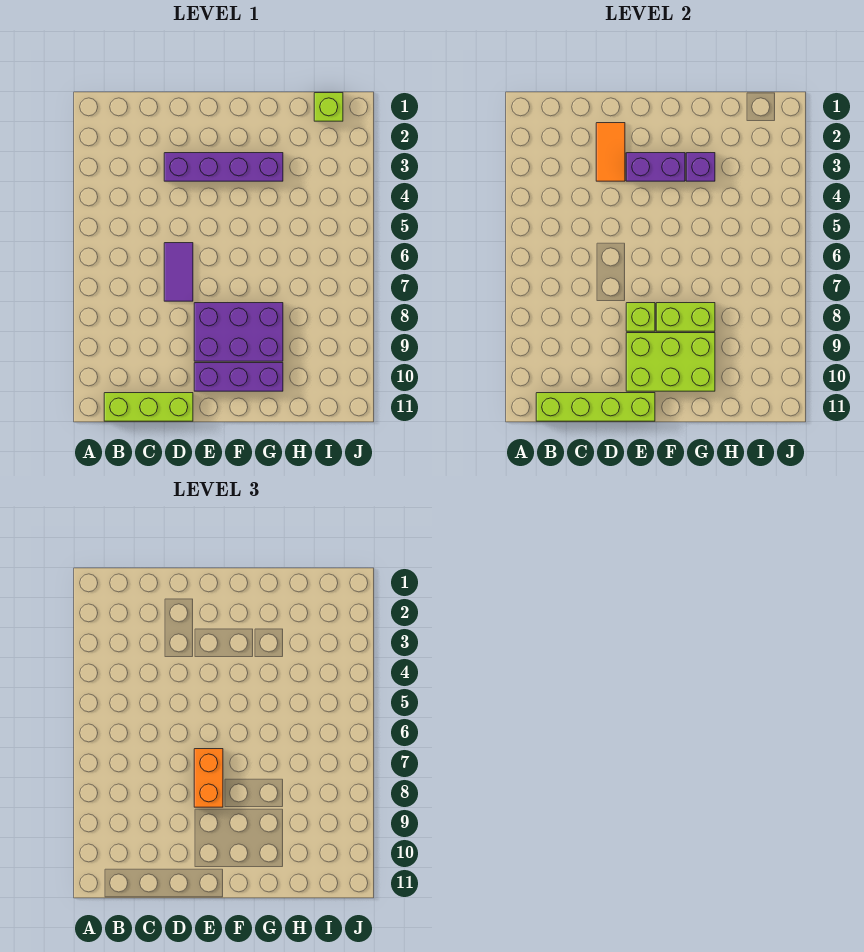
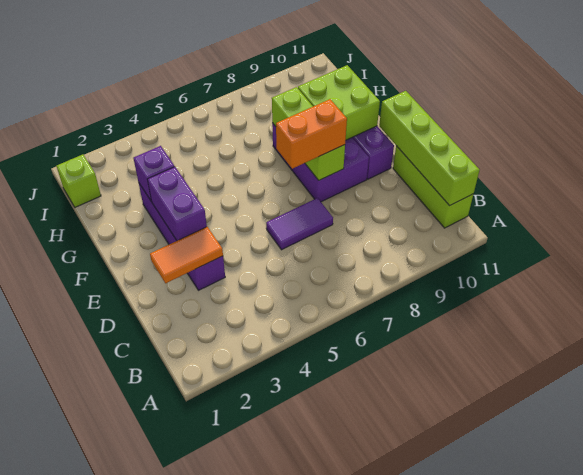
lime brick E9:G10 level 2 -> lime brick F9:G10 level 2

